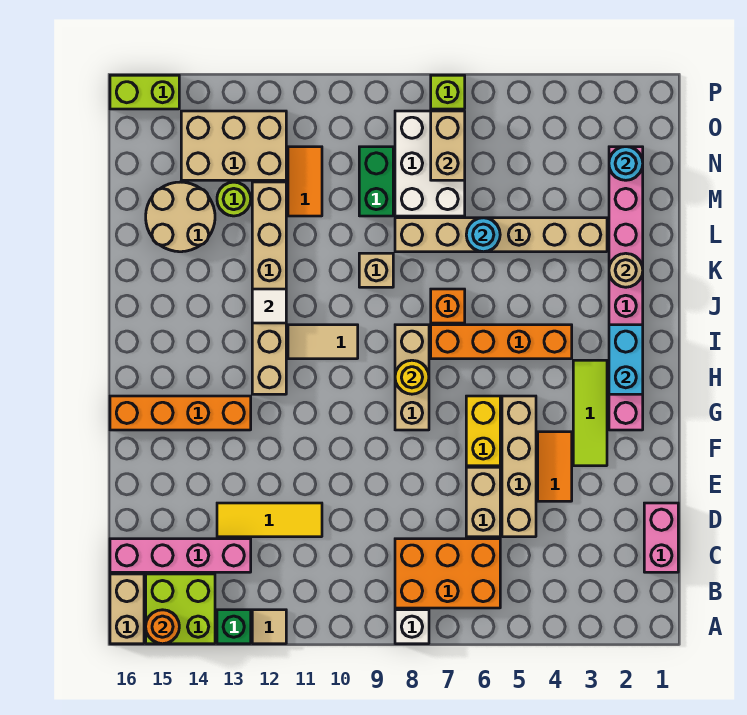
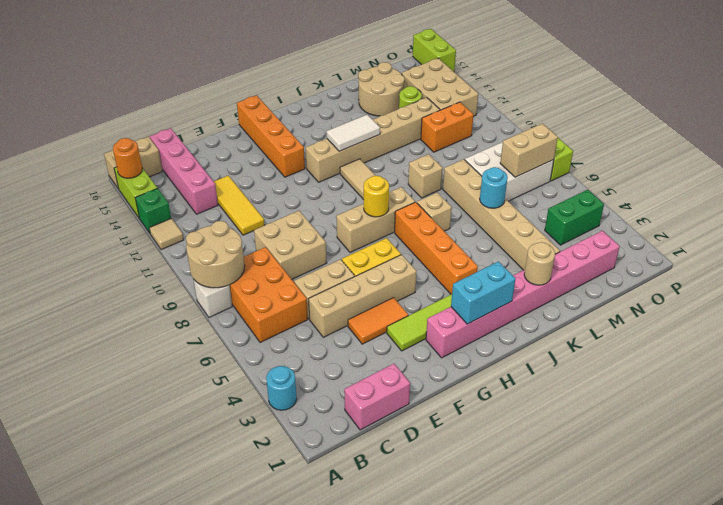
none -> tan round brick A8:B9 level 2
lime brick A14:B15 level 1 -> lime brick A14:A15 level 1
none -> tan brick D8:E9 level 1
orange brick J7 level 1 -> tan brick J7 level 1
white tile J12 level 2 -> white tile I12:J12 level 2
green brick M9:N9 level 1 -> green brick N4:O4 level 1
orange tile M11:N11 level 1 -> orange brick M11:N11 level 1
cyan round brick N2 level 2 -> cyan round brick A3 level 1

